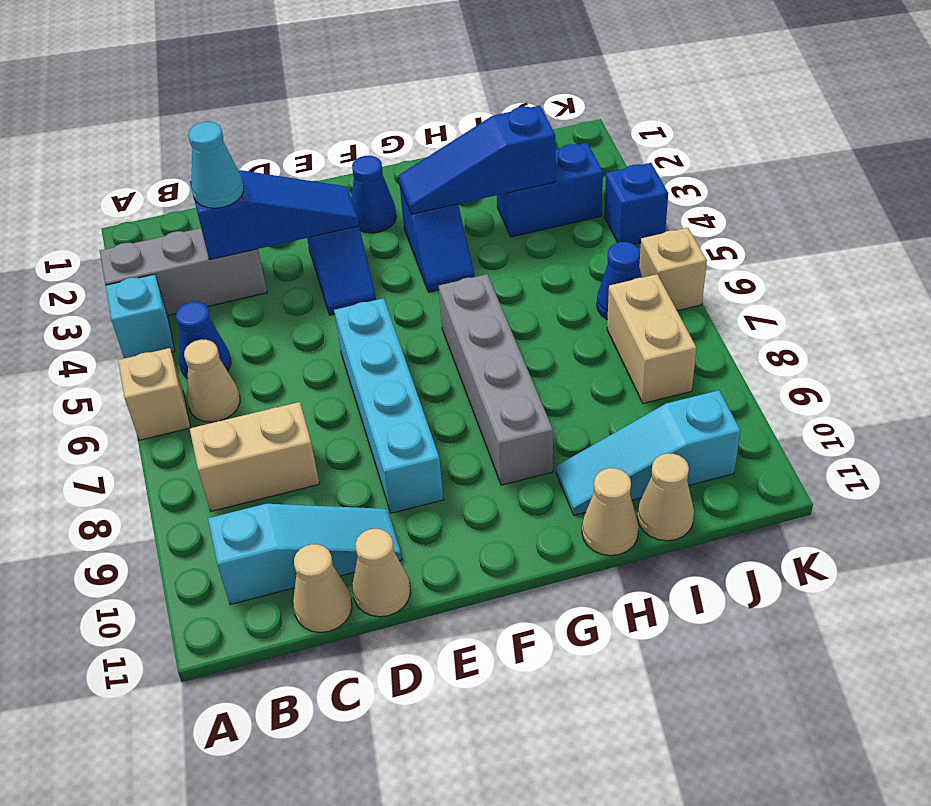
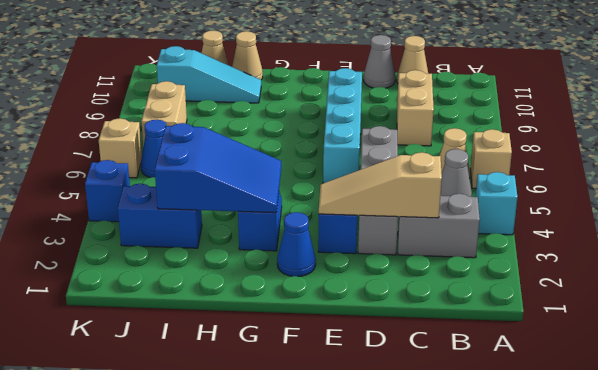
grey brick A3:C3 level 1 -> grey brick B3:C3 level 1
blue cone B5 level 1 -> grey cone B5 level 1
tan brick B8:C8 level 1 -> tan brick C8:C9 level 1
cyan slope B10:D10 level 1 top B -> none
blue slope C3:E3 level 2 top C -> tan slope C3:E3 level 2 top C
cyan cone C3 level 3 -> none
tan cone D11 level 1 -> grey cone D11 level 1
blue slope G3:I3 level 2 top I -> blue slope G3:I4 level 2 top I
grey brick G6:G9 level 1 -> grey brick D3:D6 level 1

